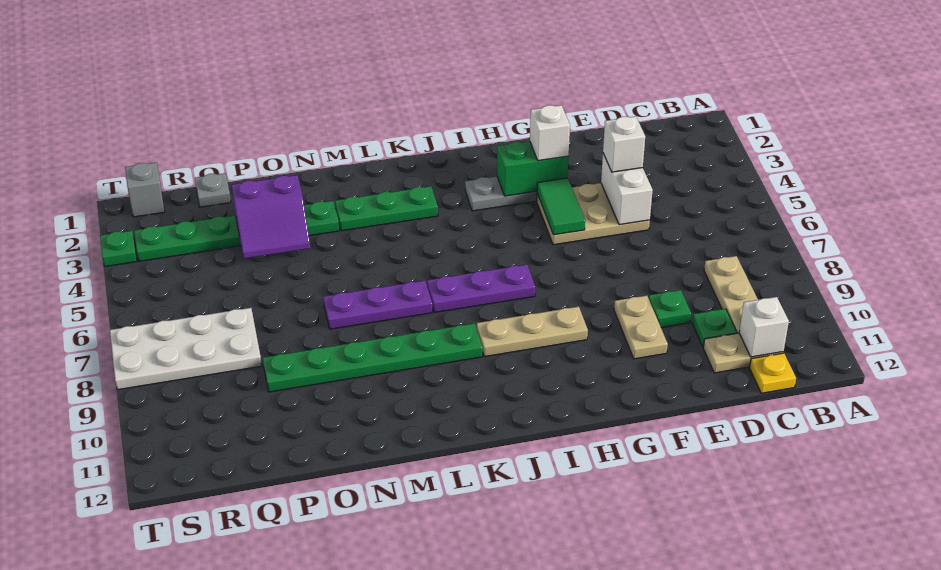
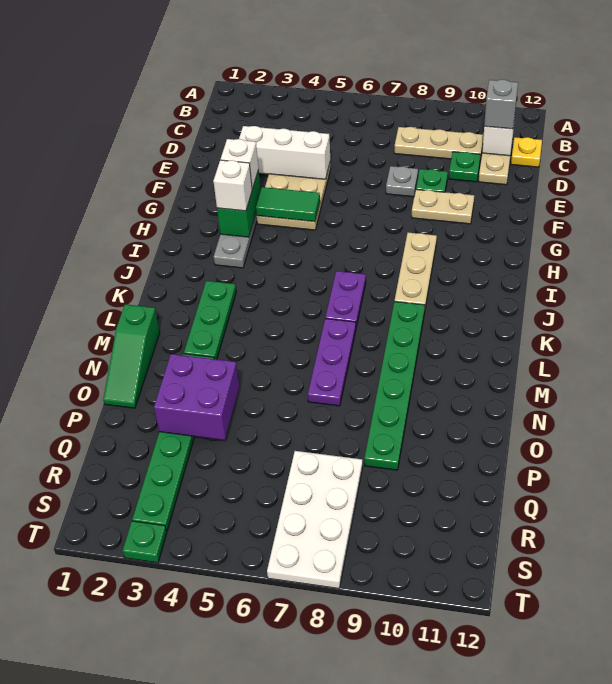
white brick E4:E5 level 2 -> white brick E3:E5 level 2
white brick E4 level 3 -> white brick H3 level 3
purple plate I7:K7 level 1 -> purple plate J7:K7 level 1
none -> green slope M1:O1 level 1 top M
purple slope O3:P4 level 2 top 3 -> purple brick O3:P4 level 2
grey plate Q1 level 1 -> grey plate E8 level 1
grey brick S1 level 1 -> grey brick C11 level 3

